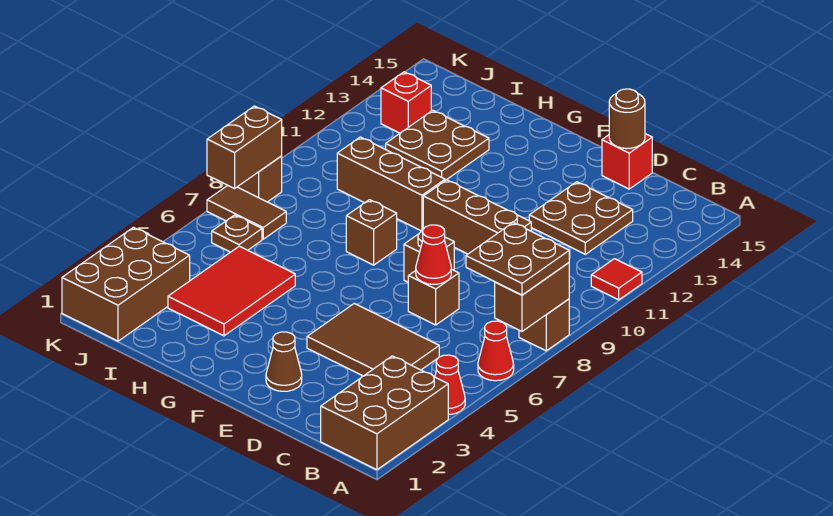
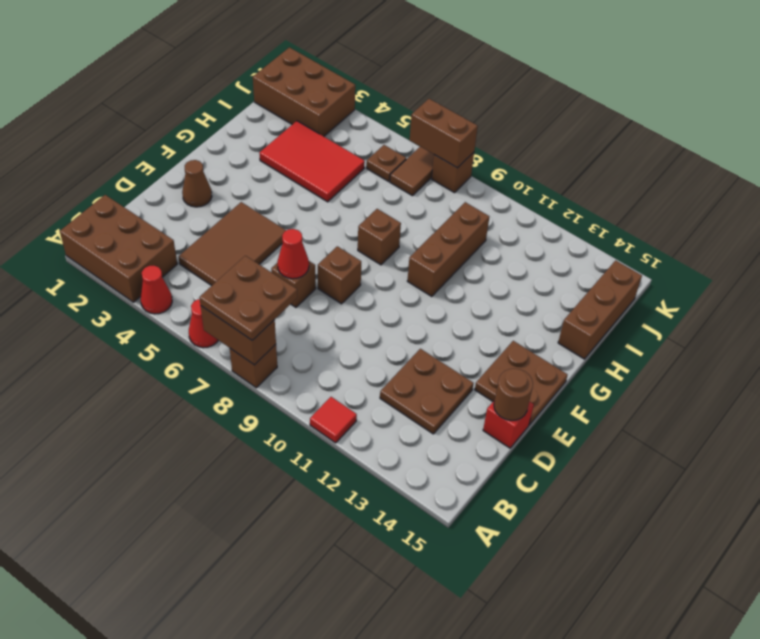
brown brick D10:F10 level 1 -> brown brick H15:J15 level 1
brown plate H12:I13 level 1 -> brown plate E14:F15 level 1
red brick J13 level 1 -> none

